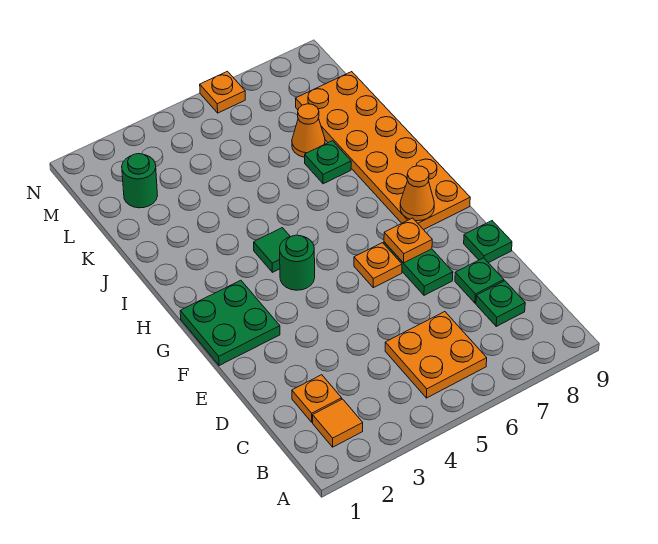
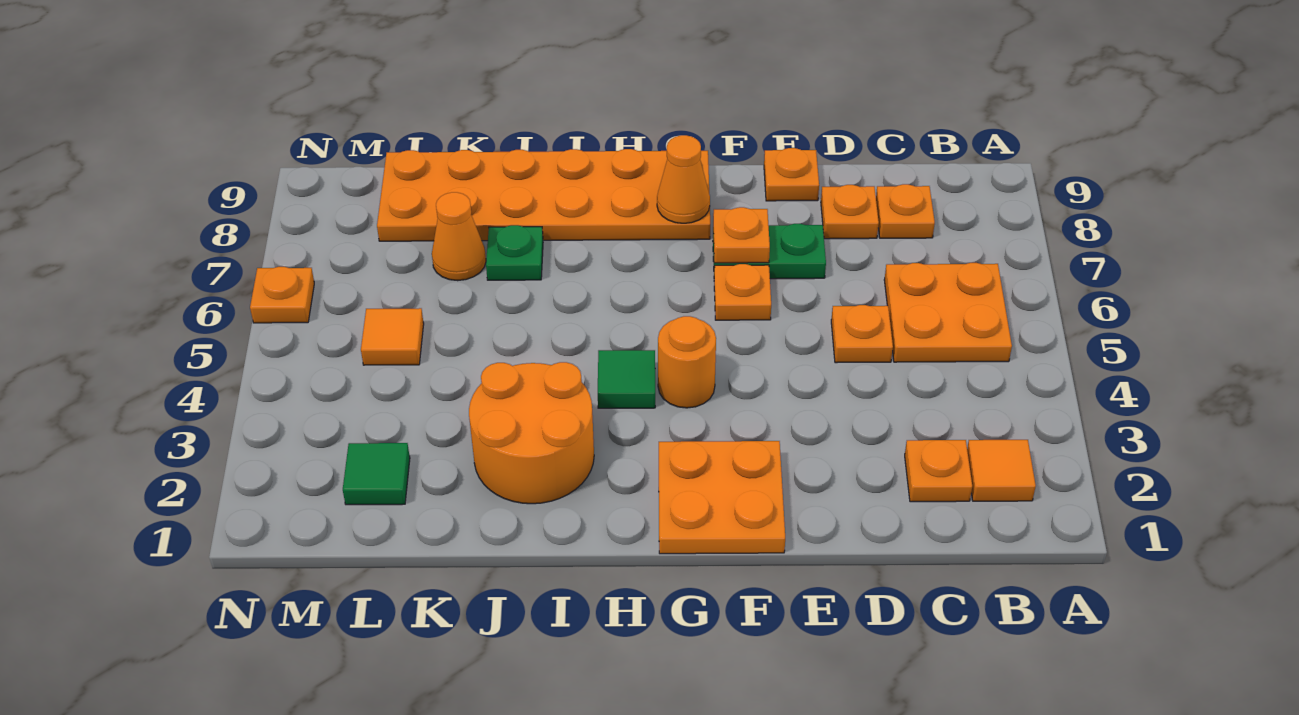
green plate C8 level 1 -> orange plate C8 level 1
none -> orange plate D5 level 1
green plate D8 level 1 -> orange plate D8 level 1
green plate E9 level 1 -> orange plate E9 level 1
green plate F1:G2 level 1 -> orange plate F1:G2 level 1
green round brick G4 level 1 -> orange round brick G4 level 1
none -> orange round brick I2:J3 level 1
green round brick L2 level 1 -> green tile L2 level 1
none -> orange tile L5 level 1

